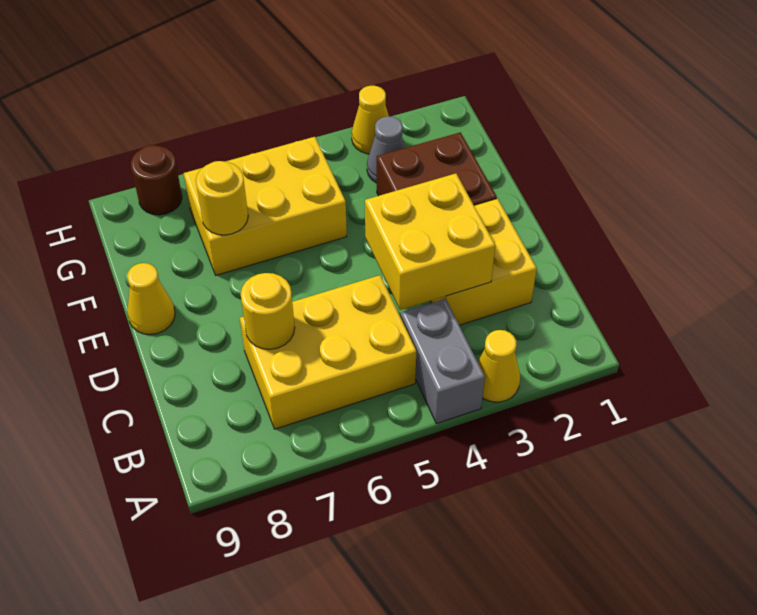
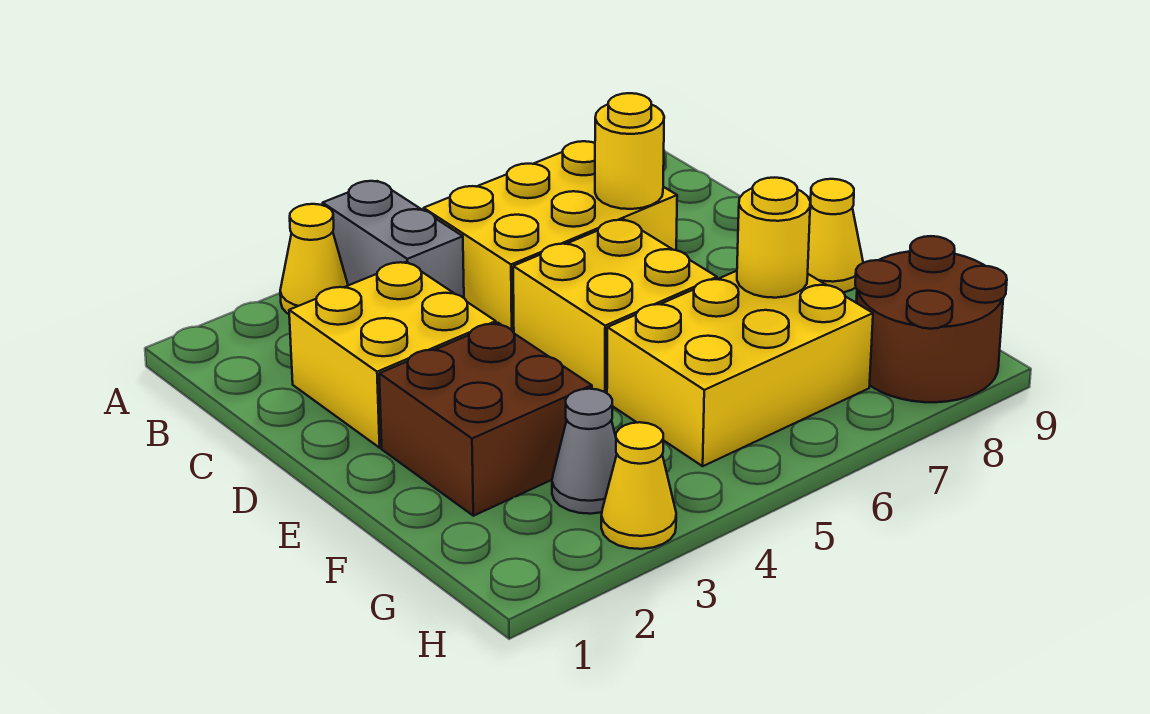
yellow brick C3:D4 level 2 -> yellow brick D5:E6 level 1
brown round brick H8 level 1 -> brown round brick G8:H9 level 1

